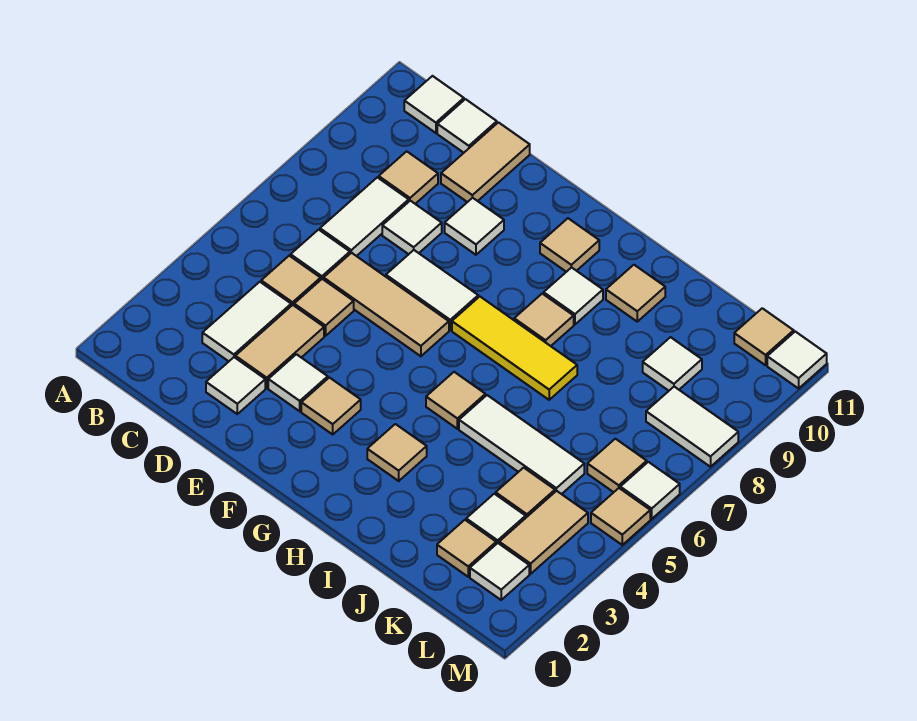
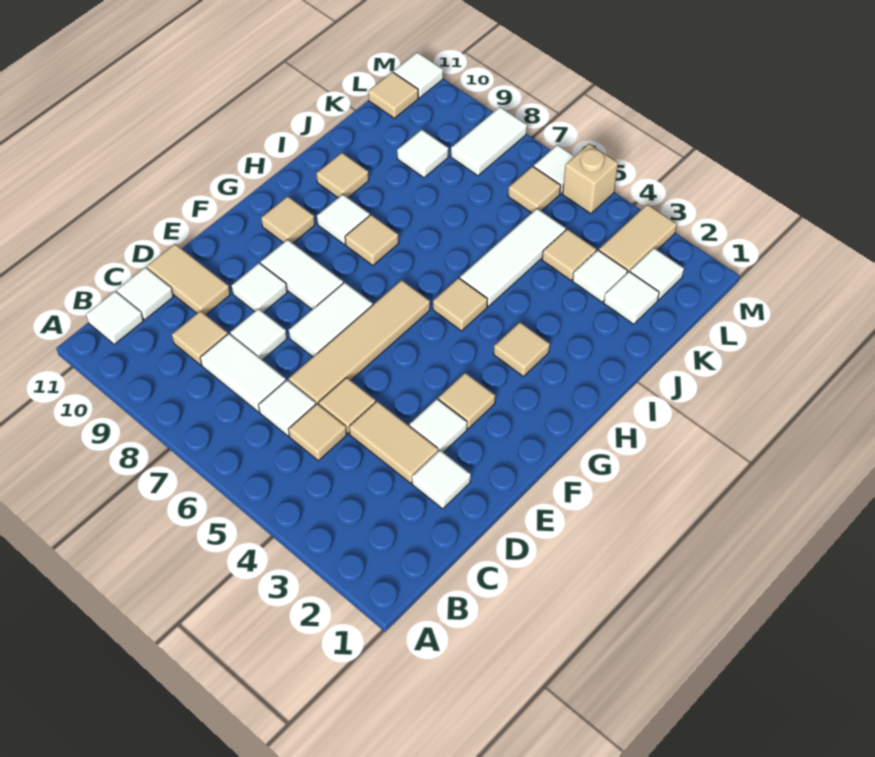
white tile C3:C4 level 1 -> white tile F8:F9 level 1
tan tile D6:F6 level 1 -> tan tile D6:G6 level 1
yellow tile G7:I7 level 1 -> none
tan tile K2 level 1 -> white tile K2 level 1
tan tile L3:L4 level 1 -> tan tile L3:M3 level 1
tan tile M5 level 1 -> tan brick M5 level 1

